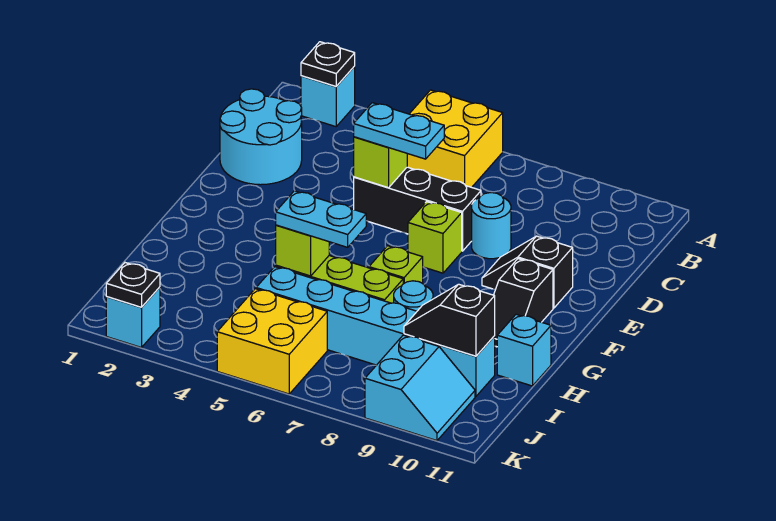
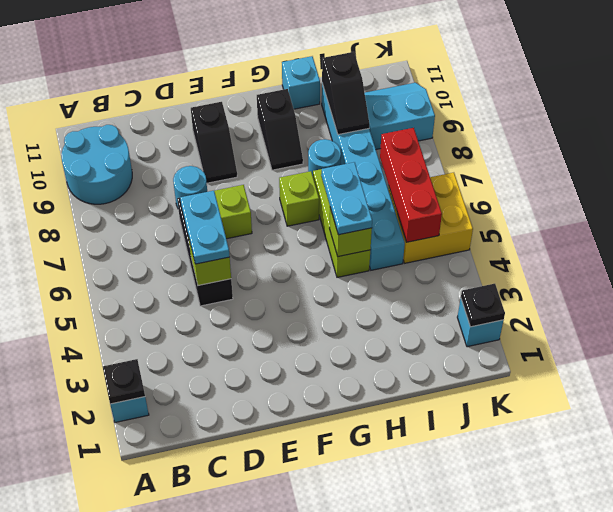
yellow brick A5:B6 level 1 -> none
cyan round brick C1:D2 level 1 -> cyan round brick A9:B10 level 1
black slope F10:G10 level 1 top F -> black slope G9:G10 level 1 top 10
none -> red brick J5:J7 level 2

